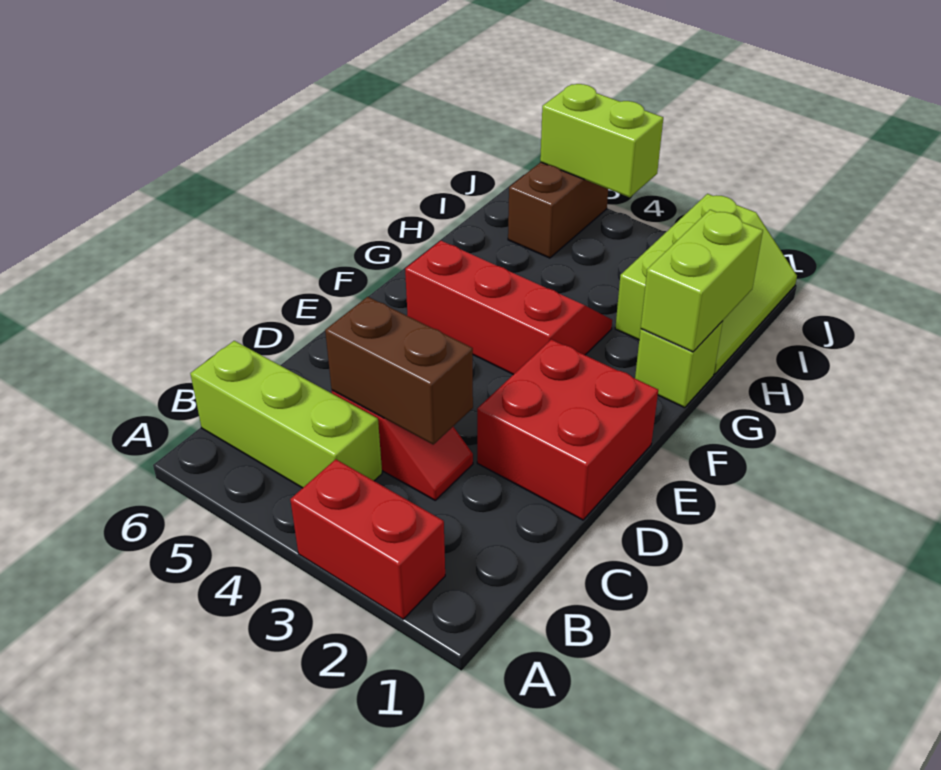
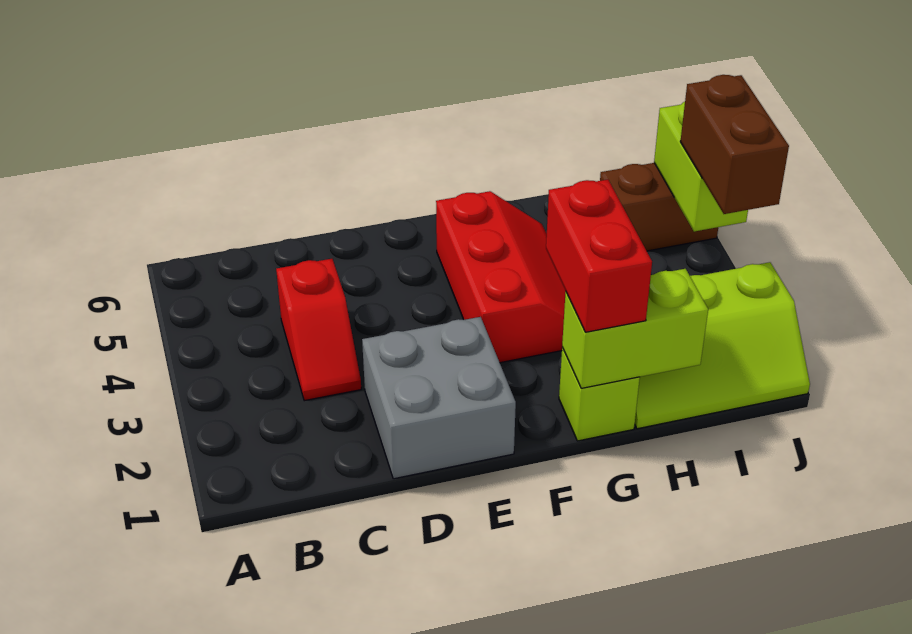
red brick A2:A3 level 1 -> red brick G1:G2 level 3
lime brick B4:B6 level 1 -> none
brown brick C3:C4 level 2 -> brown brick J3:J4 level 3
red brick D1:E2 level 1 -> grey brick D1:E2 level 1

